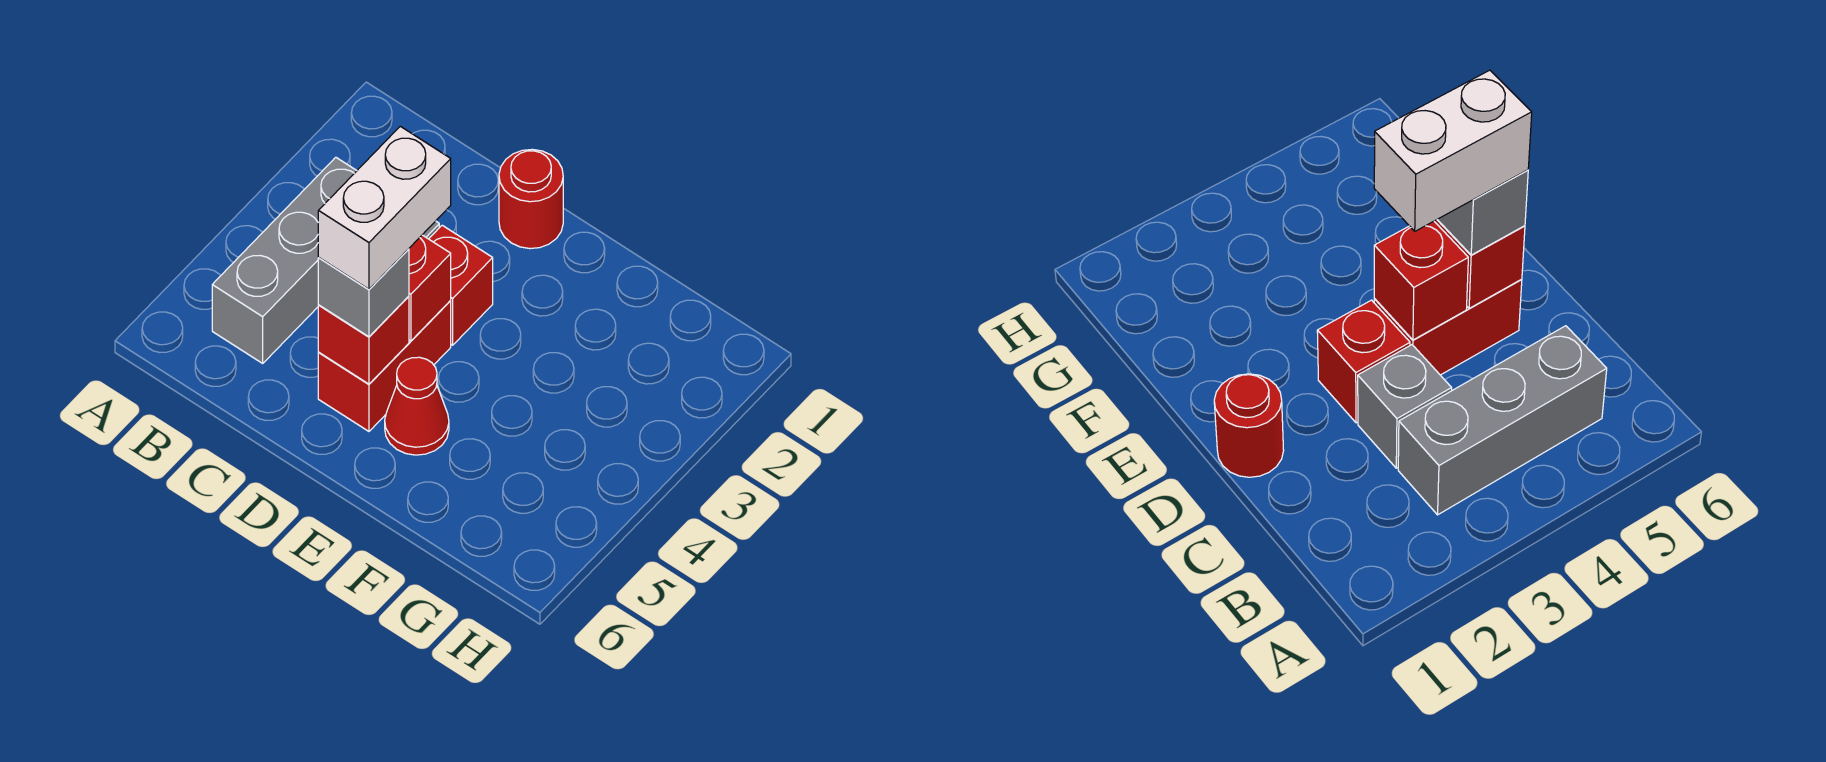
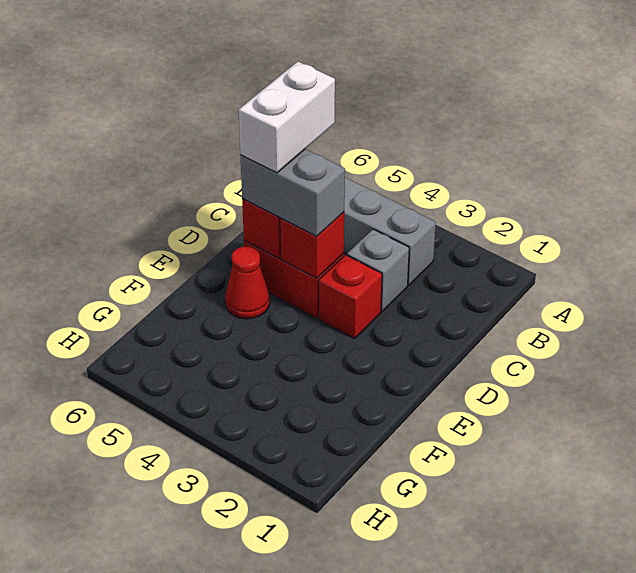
red round brick D1 level 1 -> none
white brick D4:D5 level 4 -> white brick C5:D5 level 4
grey brick D5 level 3 -> grey brick D4:D5 level 3

